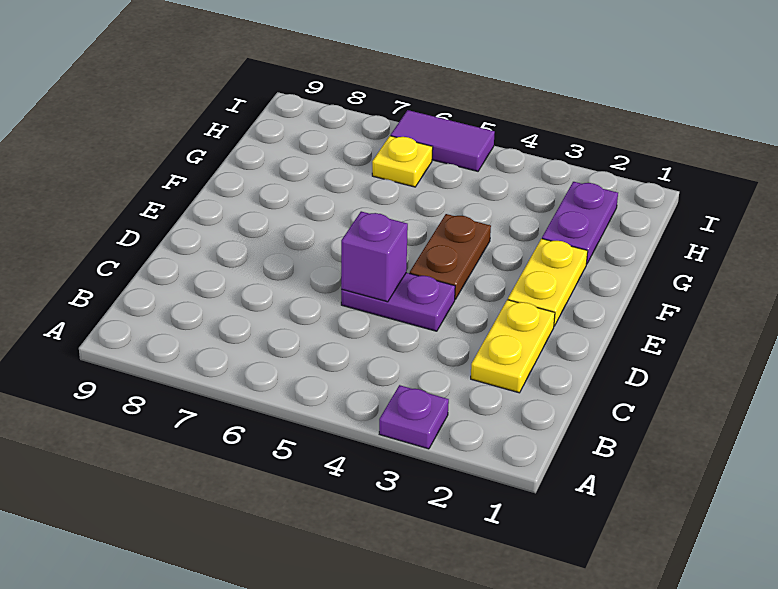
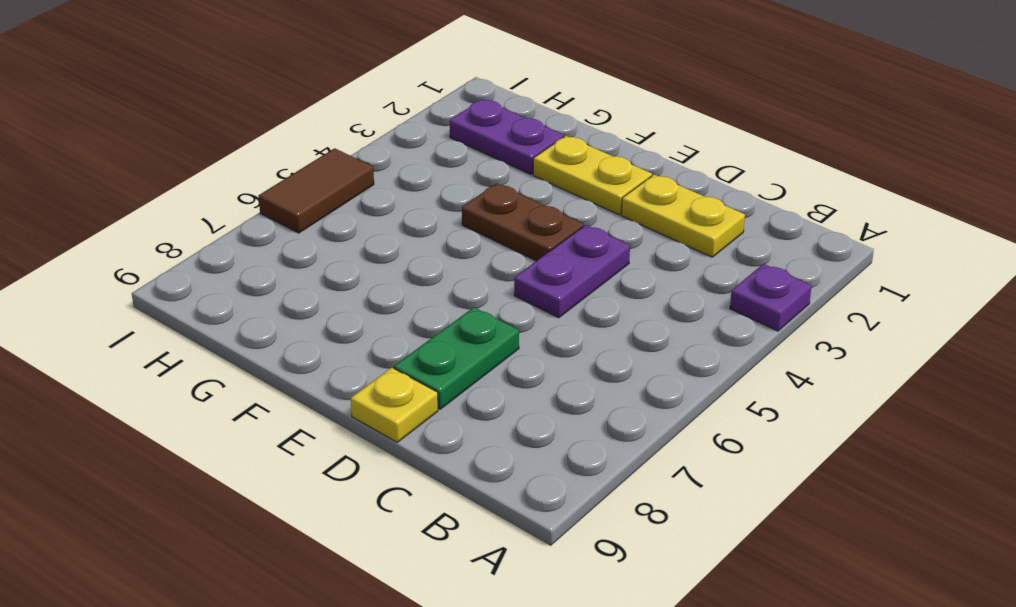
purple brick D5 level 2 -> none
none -> green plate D7:D8 level 1
yellow plate H6 level 1 -> yellow plate D9 level 1
purple tile I5:I6 level 1 -> brown tile I5:I6 level 1

